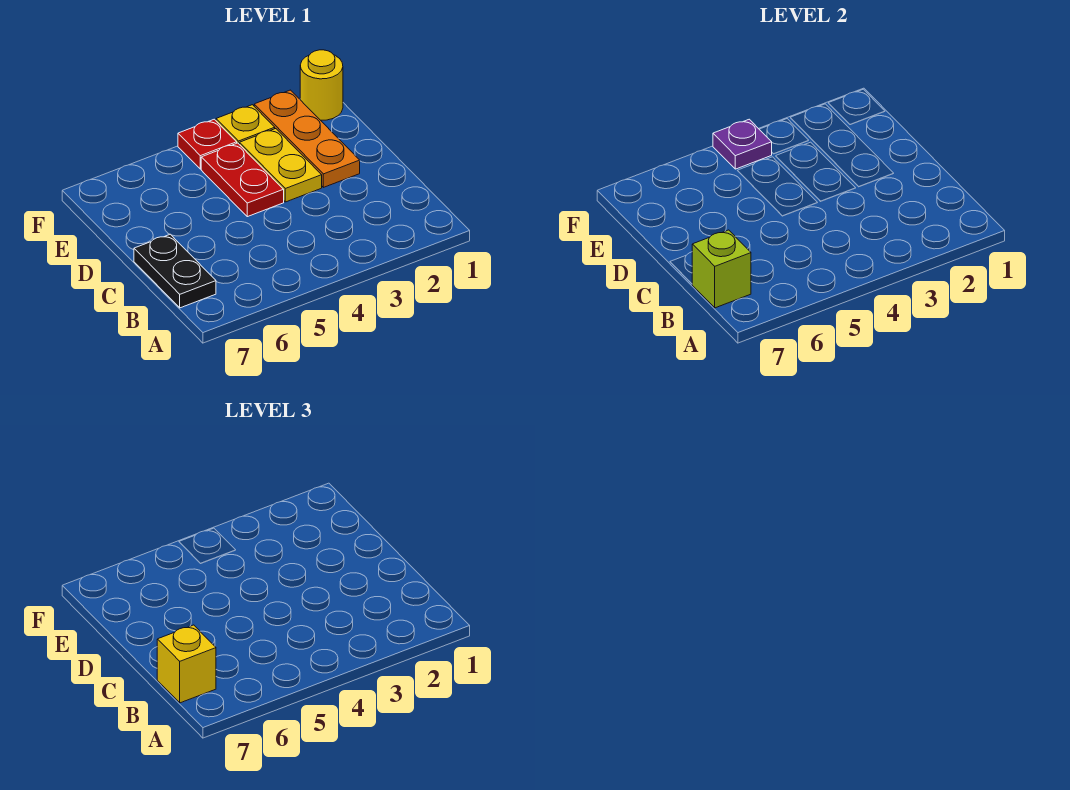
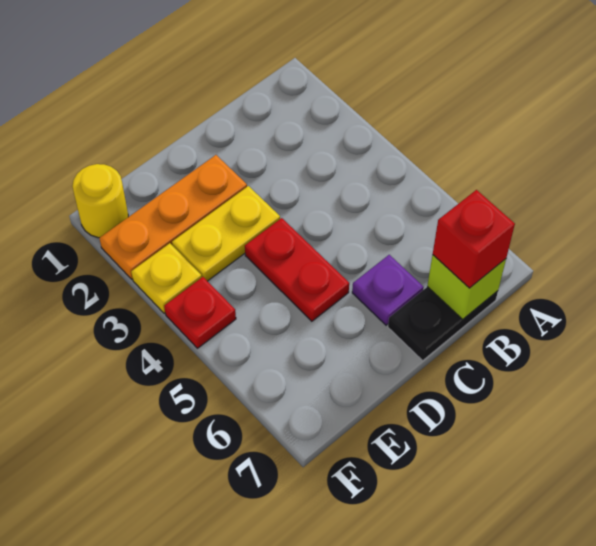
yellow brick B7 level 3 -> red brick B7 level 3
red plate D4:E4 level 1 -> red plate D4:D5 level 1
purple plate F4 level 2 -> purple plate C6 level 1

